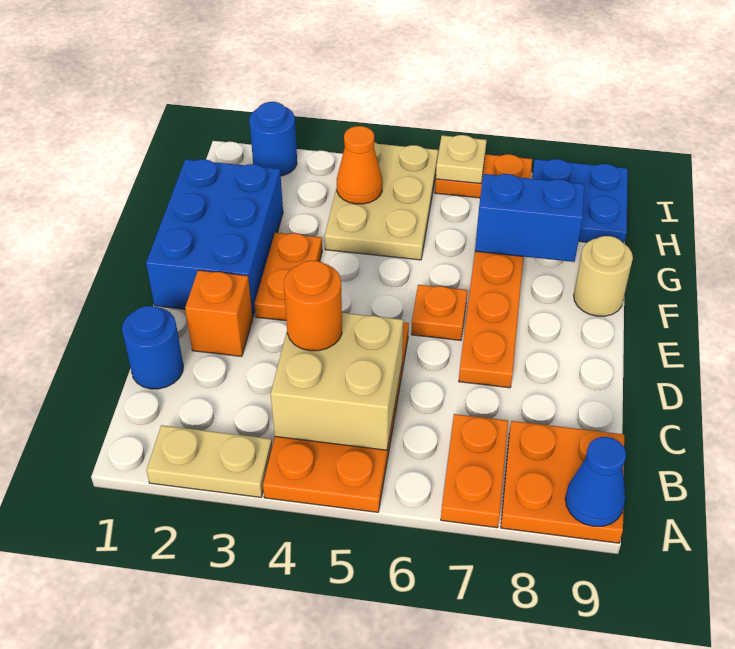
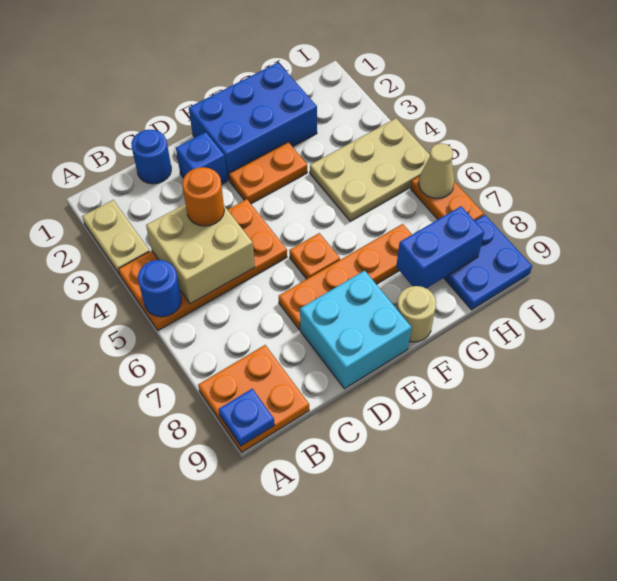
orange plate A7:B7 level 1 -> none
blue cone A9 level 2 -> blue plate A9 level 2
orange brick D2 level 1 -> blue brick D2 level 1
none -> cyan brick D8:E9 level 1
blue brick G7:G8 level 2 -> blue brick G8:H8 level 2
orange cone H4 level 2 -> none
blue round brick I2 level 1 -> blue round brick A5 level 2
tan plate I6 level 2 -> tan cone I6 level 2

